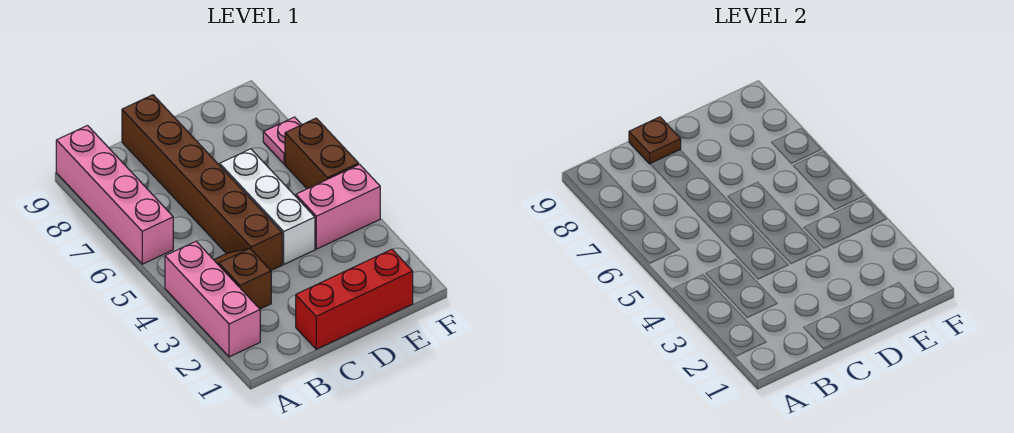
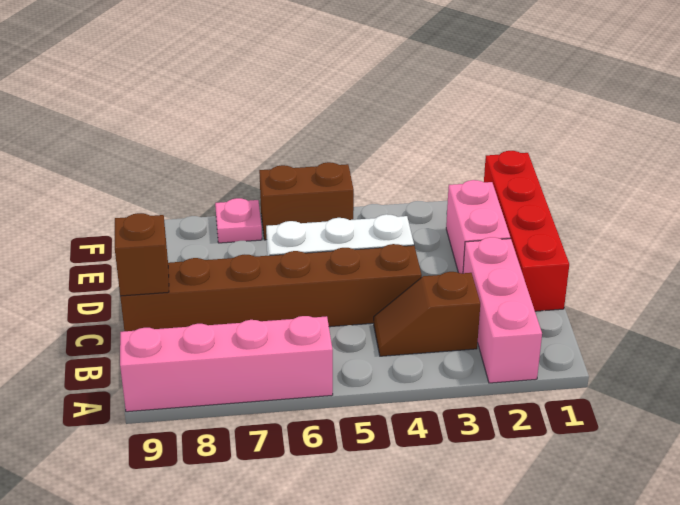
pink brick A2:A4 level 1 -> pink brick A2:C2 level 1
red brick C1:E1 level 1 -> red brick C1:F1 level 1
brown plate C9 level 2 -> brown brick C9 level 2
pink brick E4:F4 level 1 -> pink brick D2:E2 level 1

